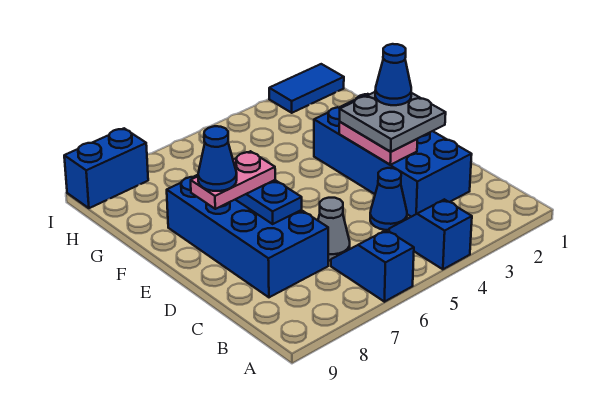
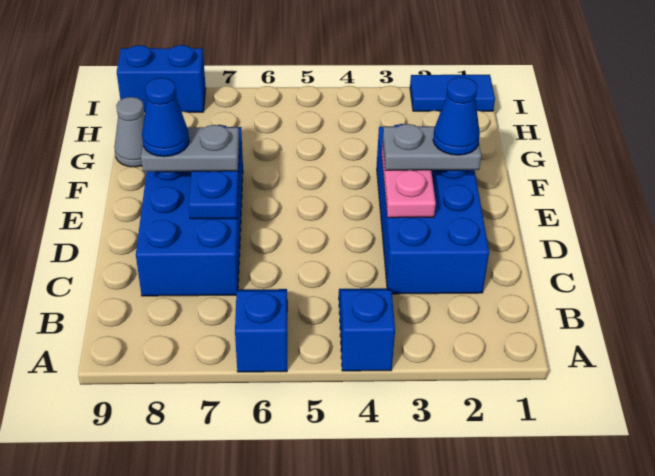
blue cone C4 level 1 -> none
grey cone C6 level 1 -> grey cone G9 level 1
grey plate D2:E3 level 3 -> grey plate E2:E3 level 3
pink plate E7:E8 level 3 -> grey plate E7:E8 level 3

